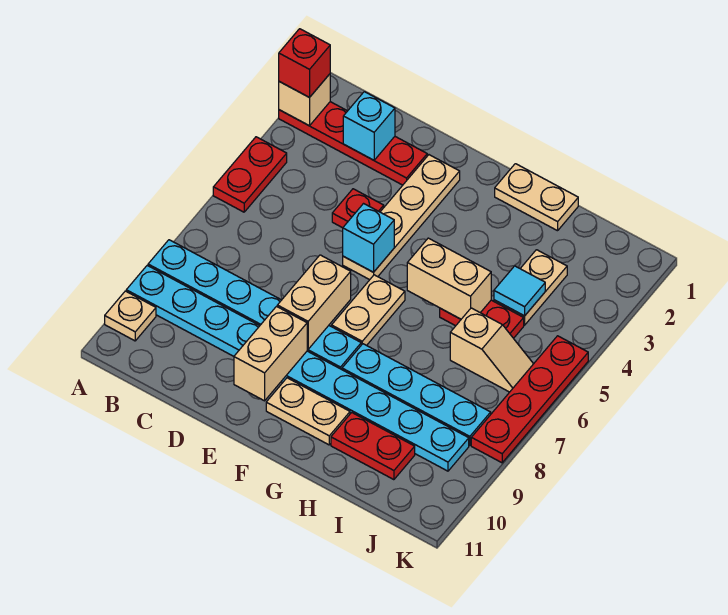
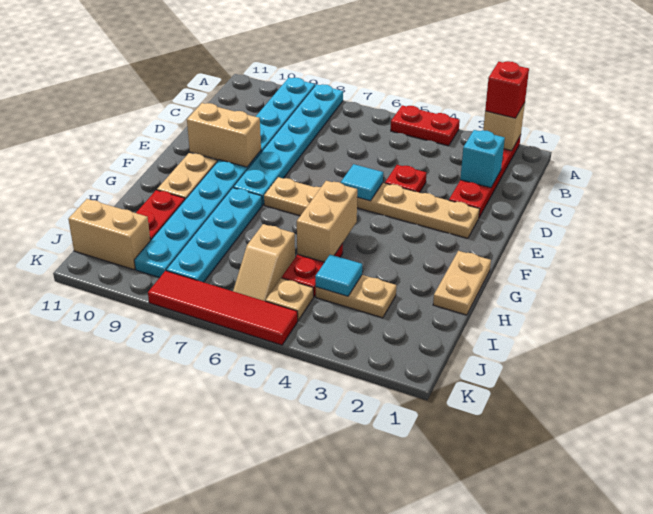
tan plate A10 level 1 -> tan plate J5 level 1
cyan brick E5 level 2 -> cyan tile E5 level 2
tan brick E7:E8 level 2 -> tan brick J10:J11 level 1
red plate K5:K8 level 1 -> red tile K5:K8 level 1

